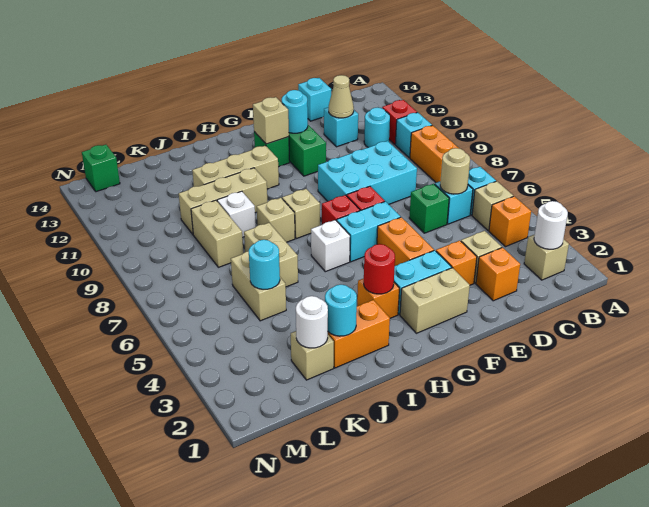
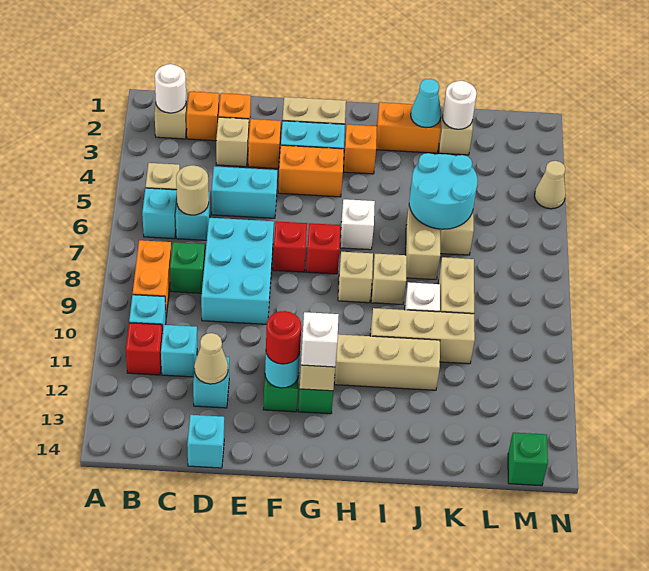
orange brick B4 level 1 -> orange brick C2 level 1
cyan round brick C11 level 1 -> cyan brick C11 level 1
green brick D6 level 1 -> green brick C8 level 1
cyan brick D8:F9 level 1 -> cyan brick D7:E9 level 1
orange brick F4:F5 level 1 -> orange brick F4:G4 level 1
cyan brick F6:G6 level 1 -> cyan brick D5:E5 level 1
none -> white brick G12 level 3
red round brick H3 level 2 -> red round brick F12 level 3
cyan round brick J2 level 2 -> cyan cone J2 level 2
cyan round brick K5 level 2 -> cyan round brick J5:K6 level 2
none -> tan cone N4 level 1

